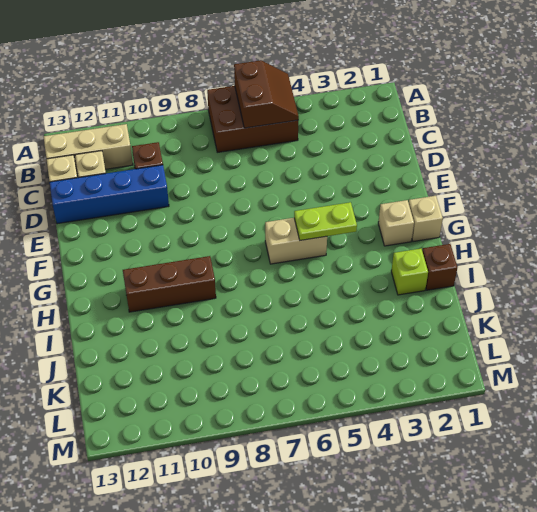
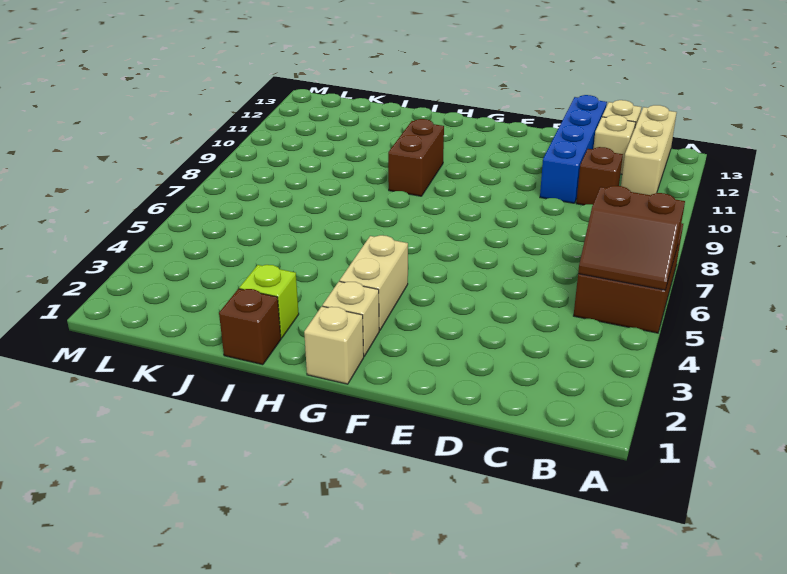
lime plate G4:G5 level 2 -> none
tan brick G5:G6 level 1 -> tan brick G3:G4 level 1
brown brick H9:H11 level 1 -> brown brick H9:H10 level 1

